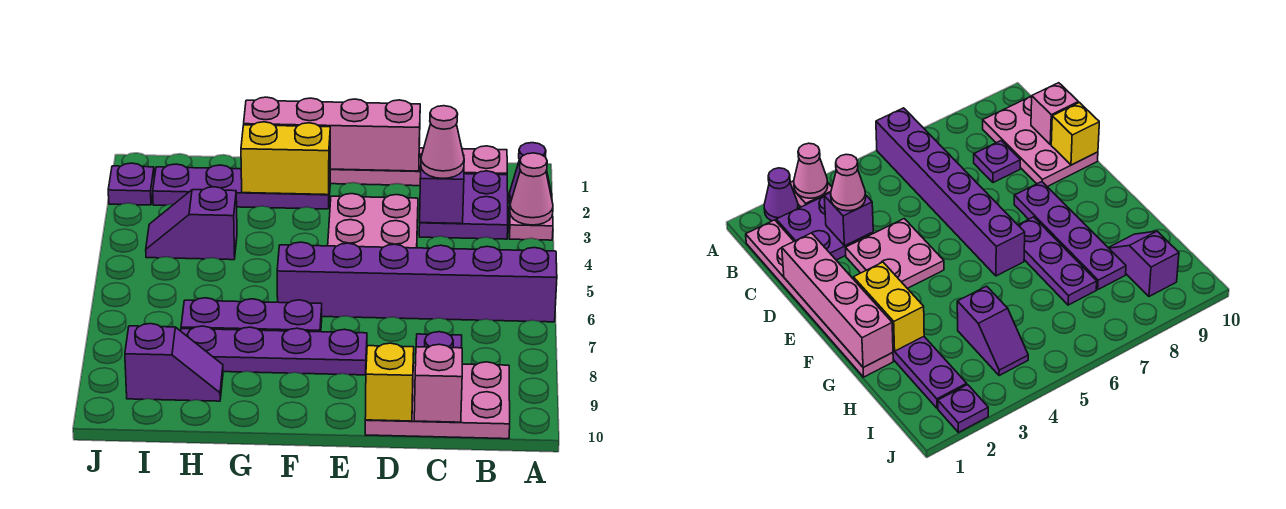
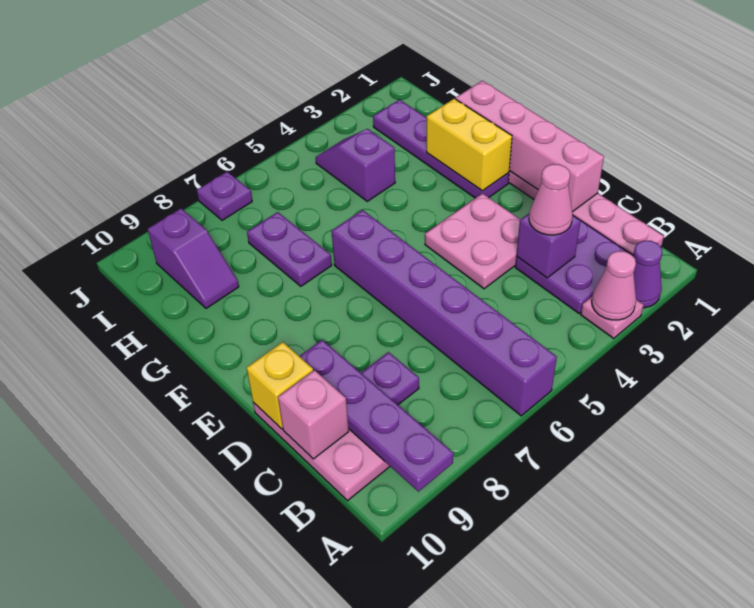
purple plate E8:H8 level 1 -> purple plate A9:D9 level 2
purple plate F7:H7 level 1 -> purple plate G7:H7 level 1
purple plate J2 level 1 -> purple plate J7 level 1

